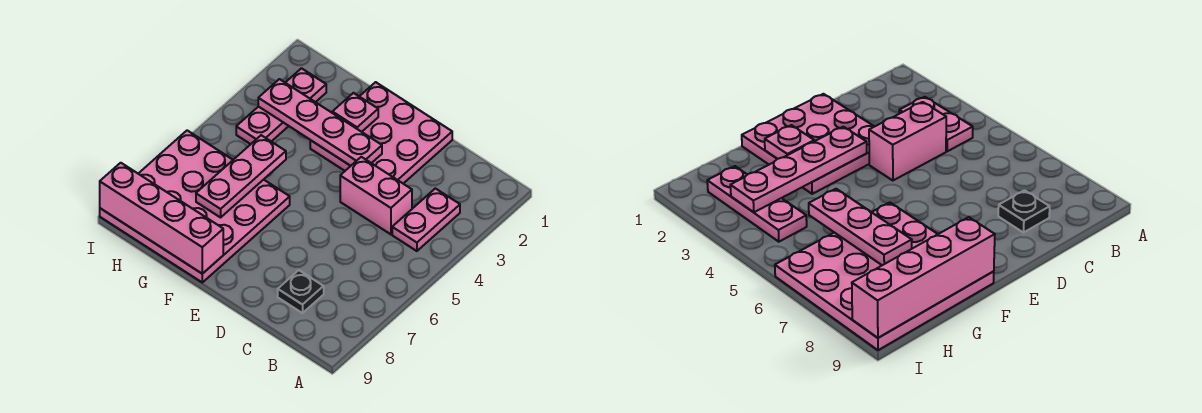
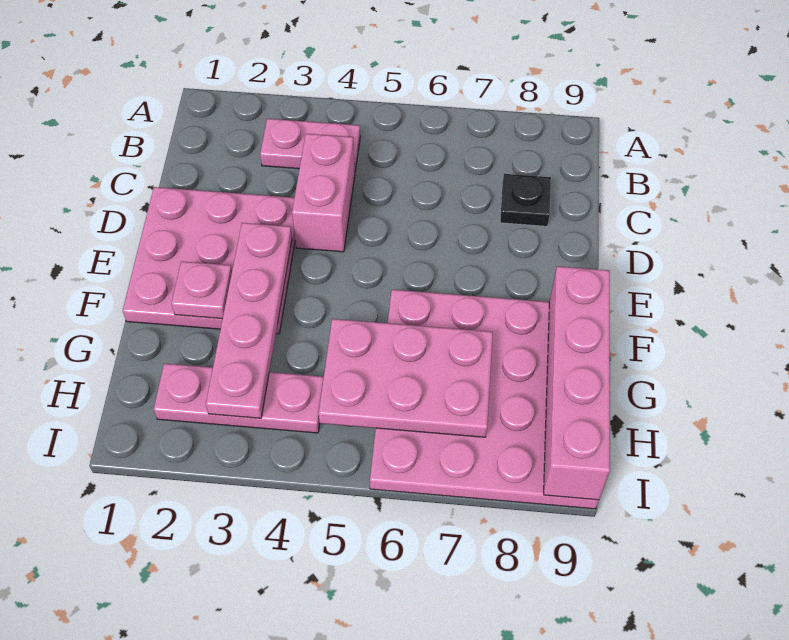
pink plate G5:G7 level 2 -> pink plate G5:H7 level 2

